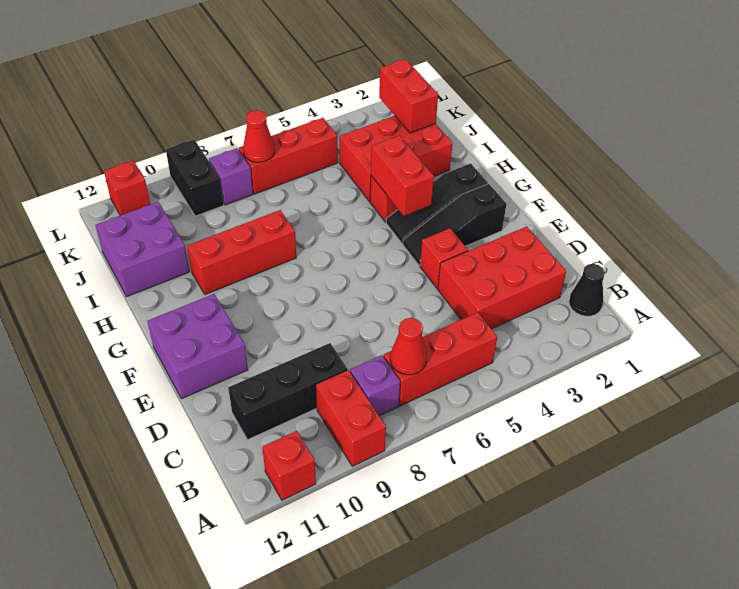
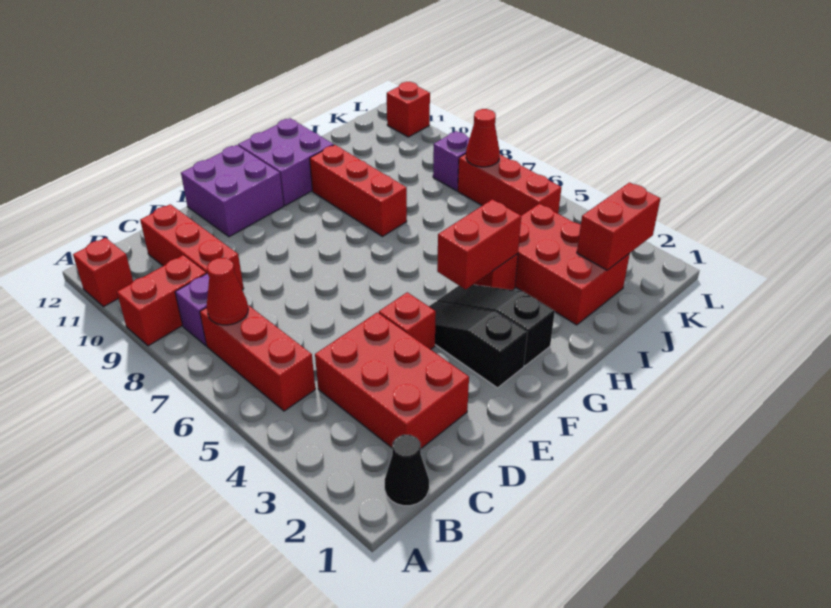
black brick C9:C11 level 1 -> red brick C9:C11 level 1
purple brick I11:J12 level 1 -> purple brick G11:H12 level 1
black brick K9:L9 level 1 -> none

